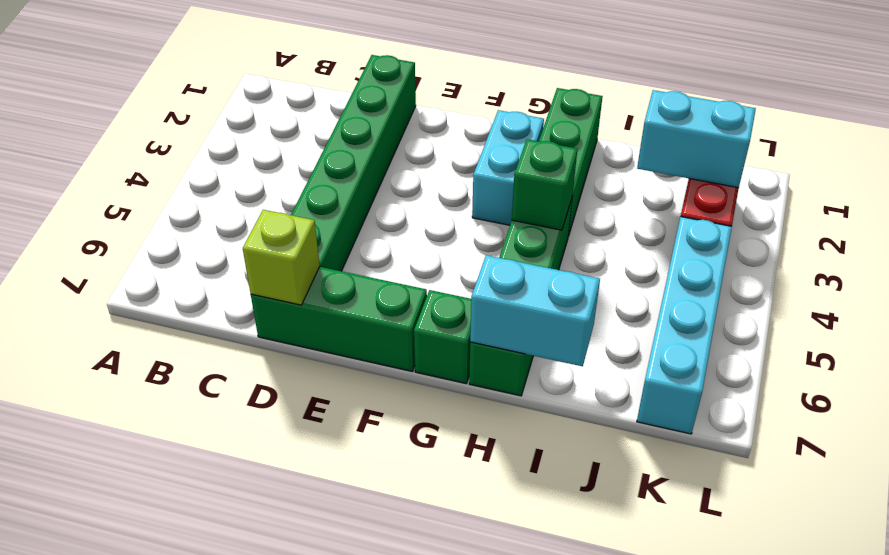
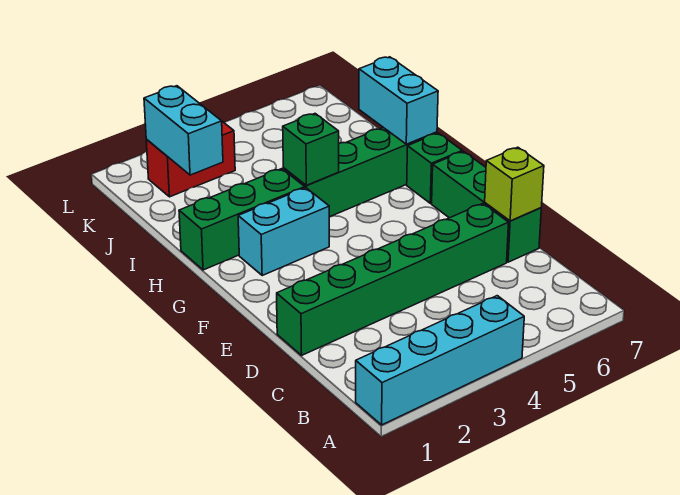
cyan brick K4:K7 level 1 -> cyan brick A1:A4 level 1

